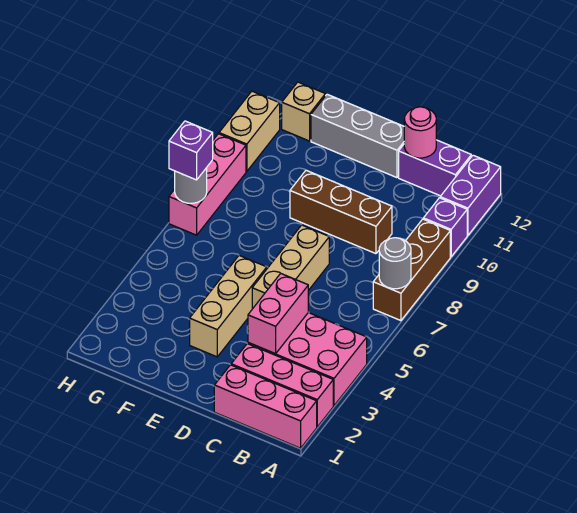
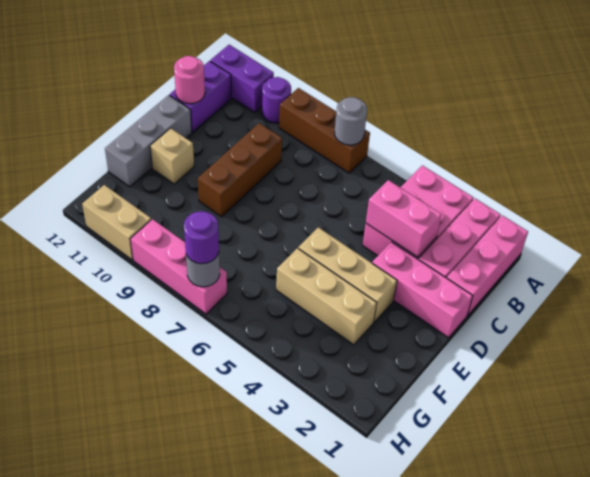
purple brick A10 level 1 -> purple round brick A10 level 1
none -> pink brick D1:D3 level 1
tan brick D5:D7 level 1 -> tan brick F3:F5 level 1
tan brick G12 level 1 -> tan brick E11 level 1
purple brick H7 level 3 -> purple round brick H7 level 3

